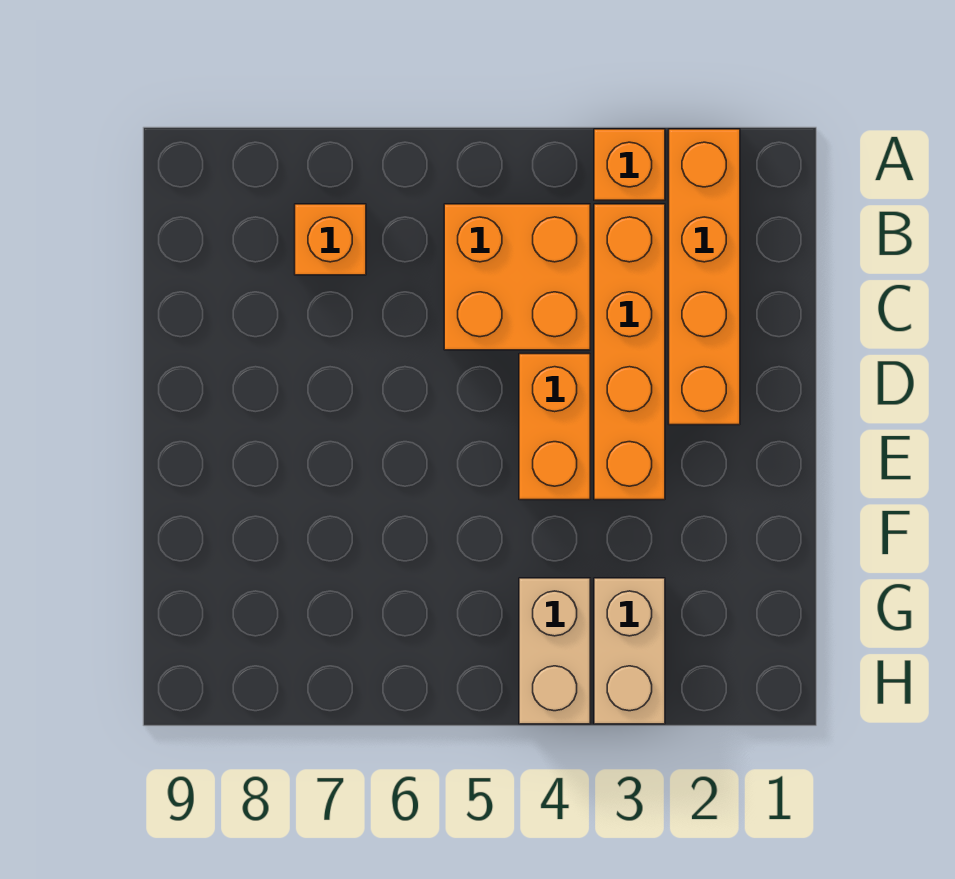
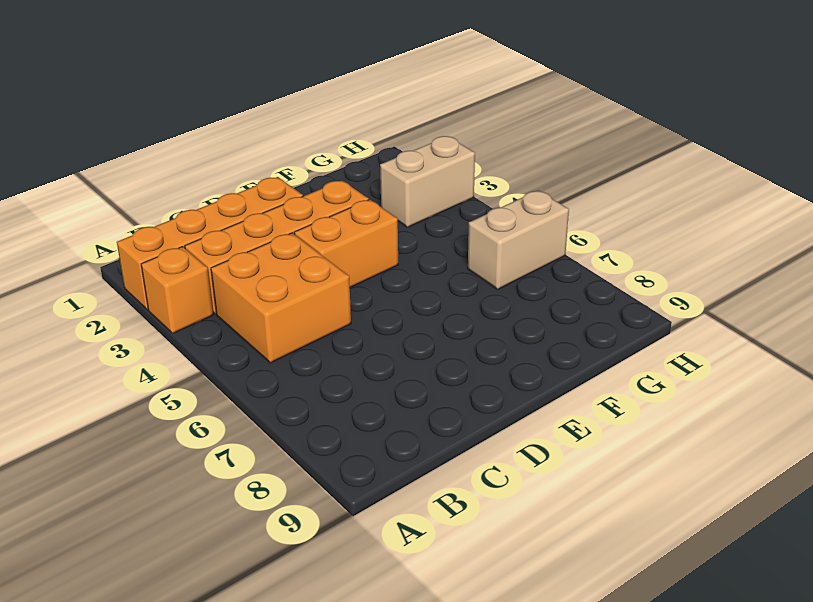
orange brick B7 level 1 -> none
tan brick G4:H4 level 1 -> tan brick G6:H6 level 1

